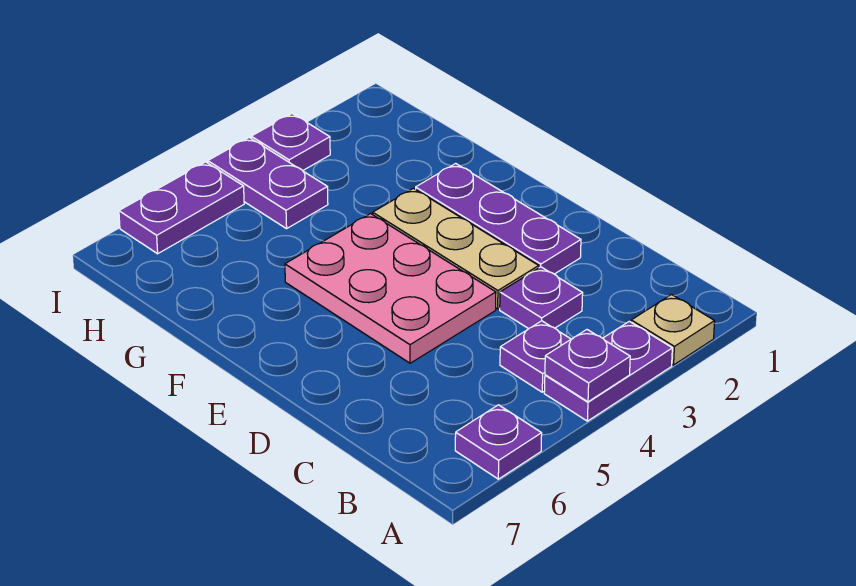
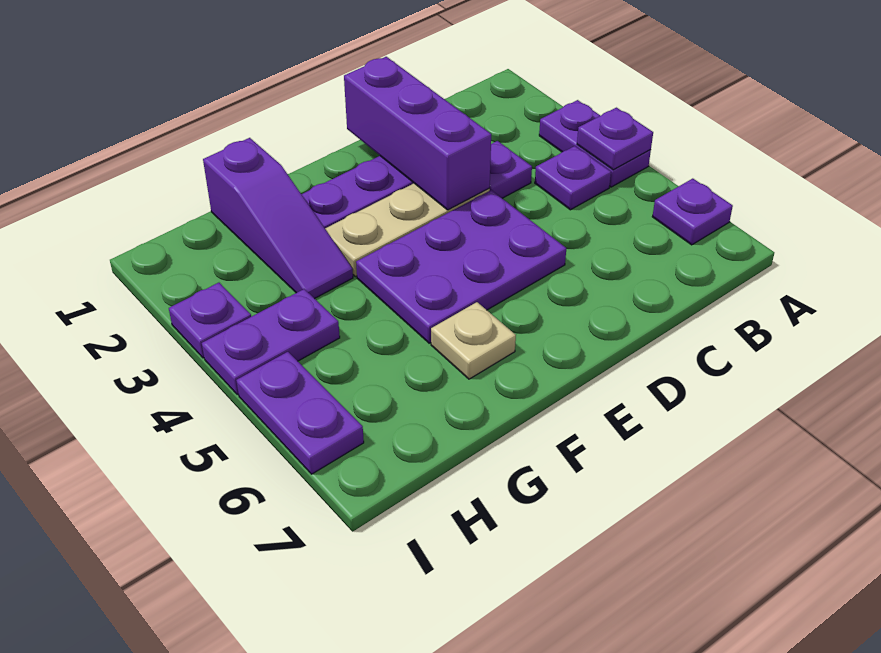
tan plate A2 level 1 -> tan plate F6 level 1
none -> purple brick D1:D3 level 2
pink plate D4:F5 level 1 -> purple plate D4:F5 level 1
none -> purple slope G1:G3 level 1 top 1

